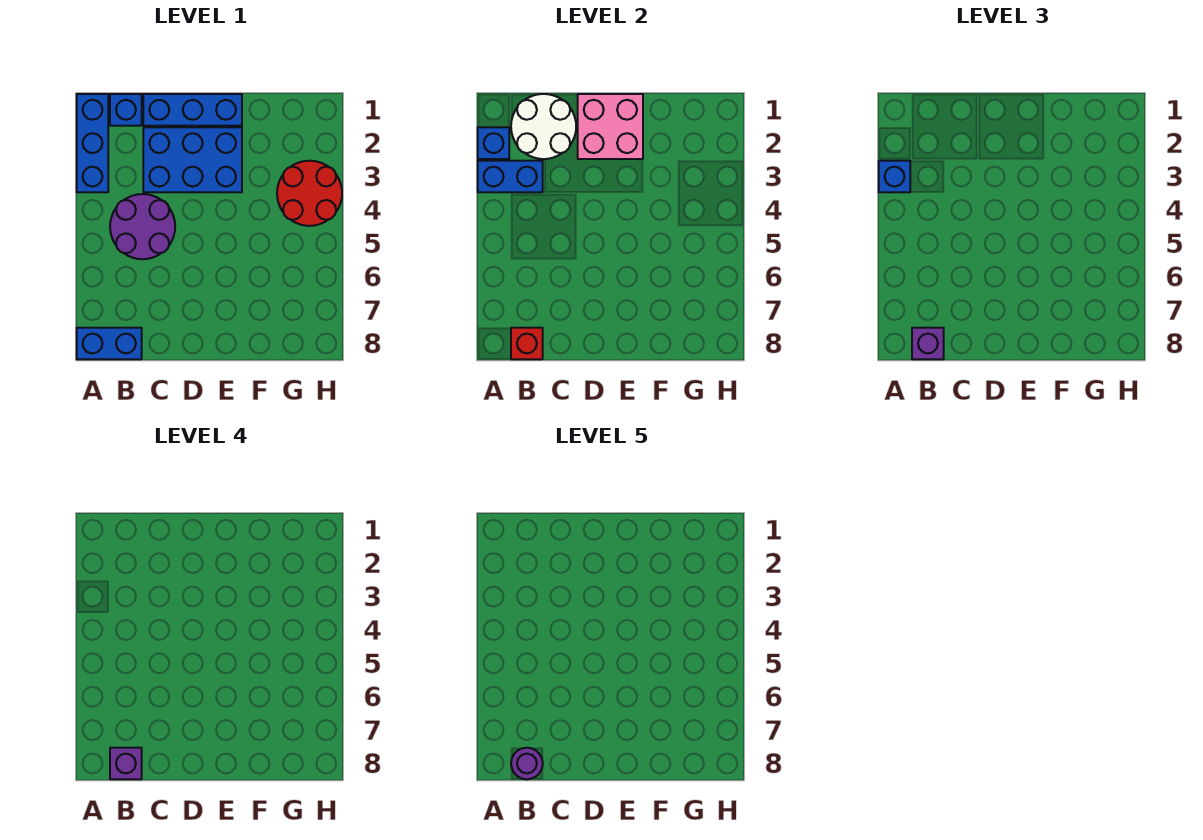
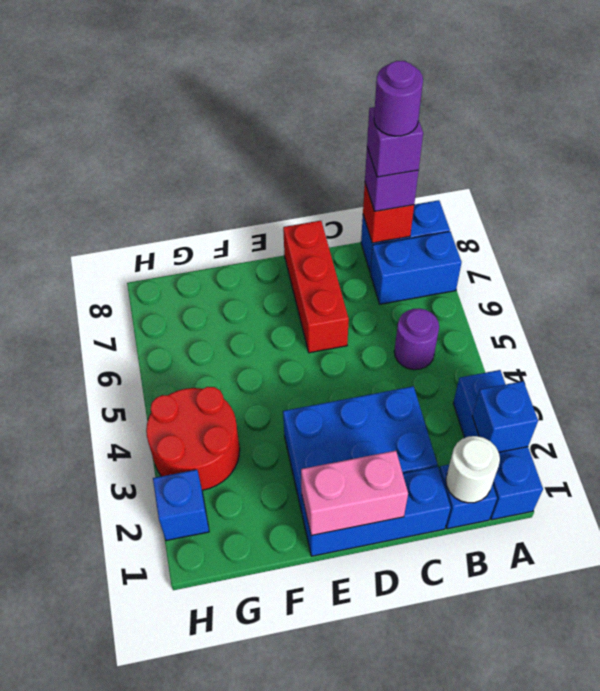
blue brick A3:B3 level 2 -> blue brick A7:B7 level 1
blue brick A3 level 3 -> blue brick H2 level 1
white round brick B1:C2 level 2 -> white round brick B1 level 2
purple round brick B4:C5 level 1 -> purple round brick B5 level 1
pink brick D1:E2 level 2 -> pink brick D1:E1 level 2
none -> red brick D6:D8 level 1

